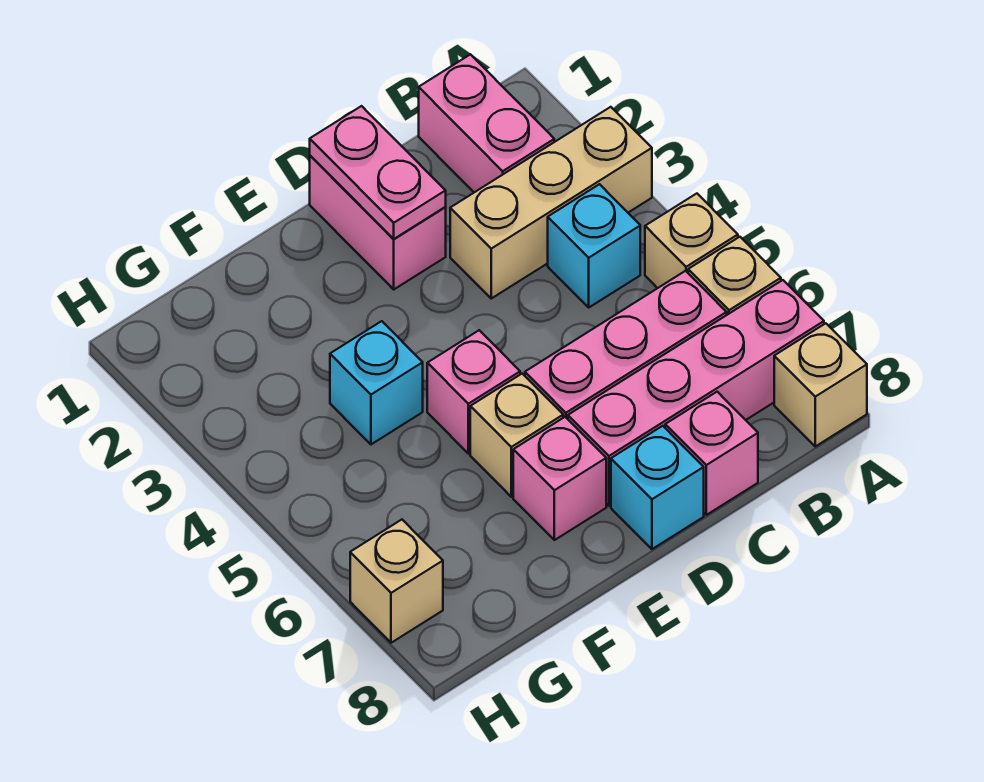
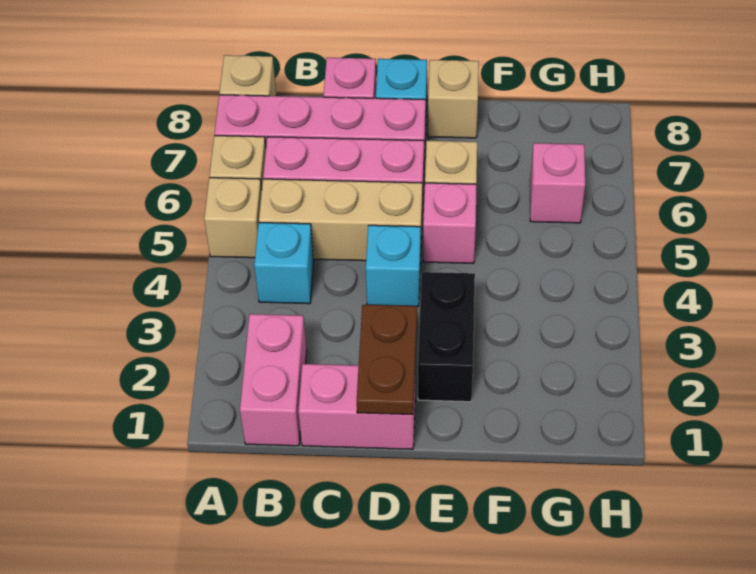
tan brick A3:C3 level 1 -> tan brick B5:D5 level 1
pink brick D1:D2 level 1 -> pink brick C1:D1 level 1
pink plate D1:D2 level 2 -> brown plate D1:D2 level 2
none -> black brick E2:E3 level 1
pink brick E7 level 1 -> pink brick G6 level 1
cyan brick F4 level 1 -> cyan brick D4 level 1
tan brick H7 level 1 -> tan brick E8 level 1

